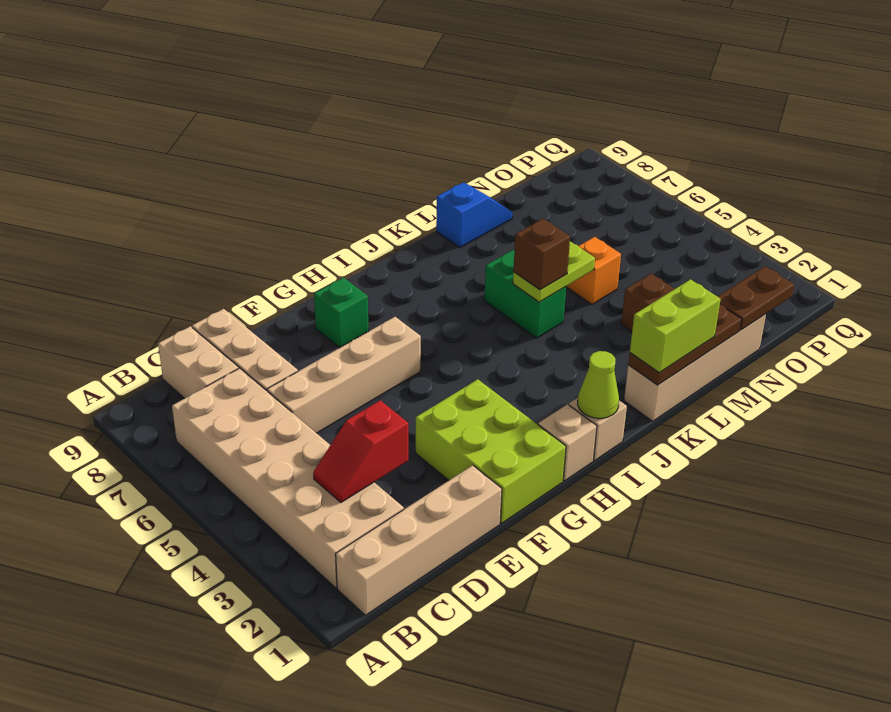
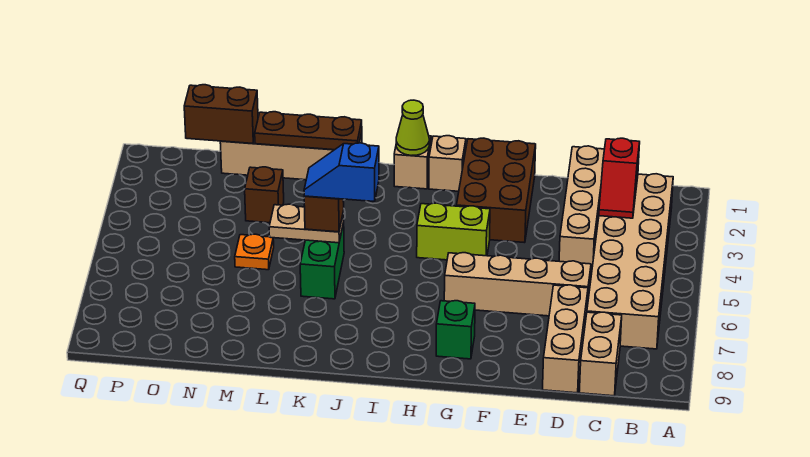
tan brick B1:E1 level 1 -> tan brick D1:D4 level 1
red slope C3:D3 level 2 top D -> red slope C2:C3 level 2 top 2
lime brick F1:G3 level 1 -> brown brick F1:G3 level 1
lime brick K1:L1 level 3 -> lime brick G4:H4 level 1
lime plate K5:L5 level 2 -> tan plate K5:L5 level 2
blue slope L9:M9 level 1 top L -> blue slope J5:K5 level 4 top J
orange brick M5 level 1 -> orange plate M5 level 1
brown plate N1:O1 level 2 -> brown brick N1:O1 level 2

